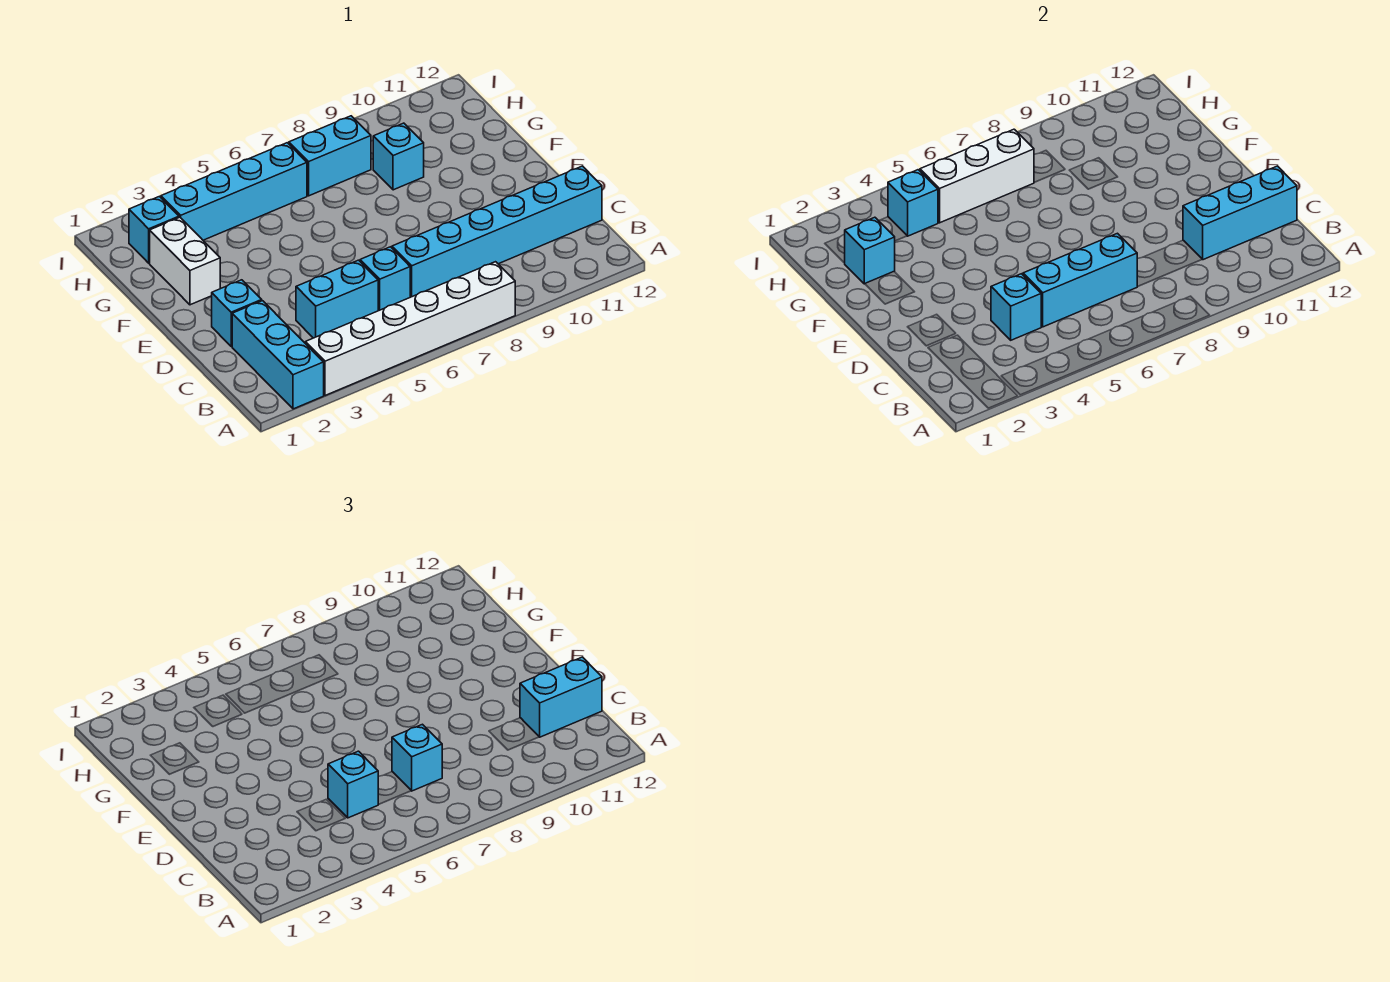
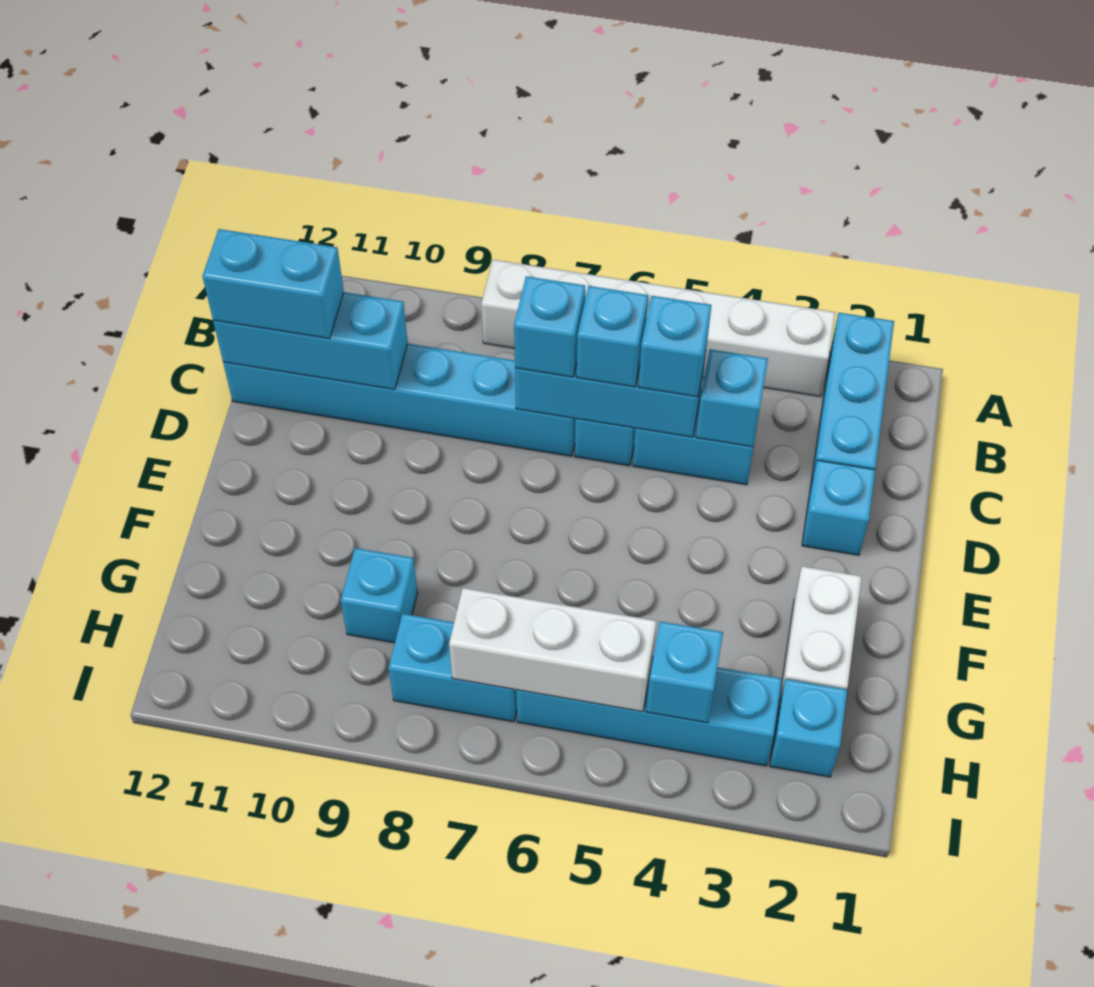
cyan brick G2 level 2 -> cyan brick C6 level 3

